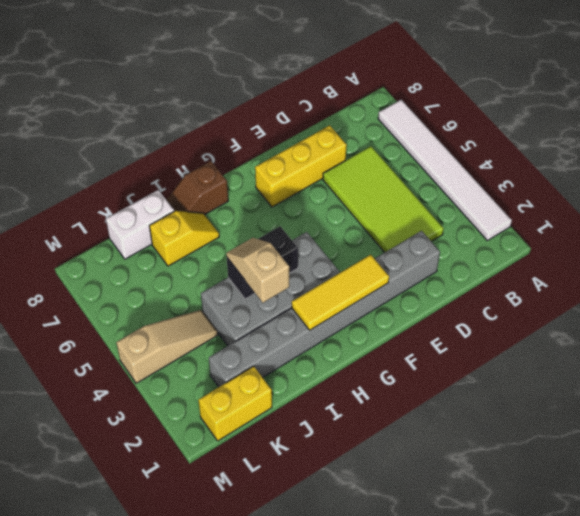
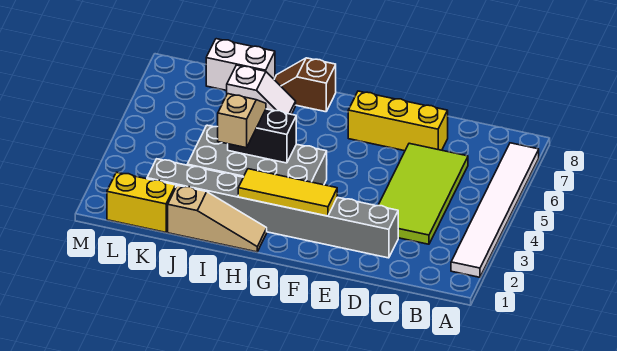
yellow slope I7:J7 level 1 top J -> white slope I7:J7 level 1 top J
tan slope K4:M4 level 1 top M -> tan slope H1:J1 level 1 top J

